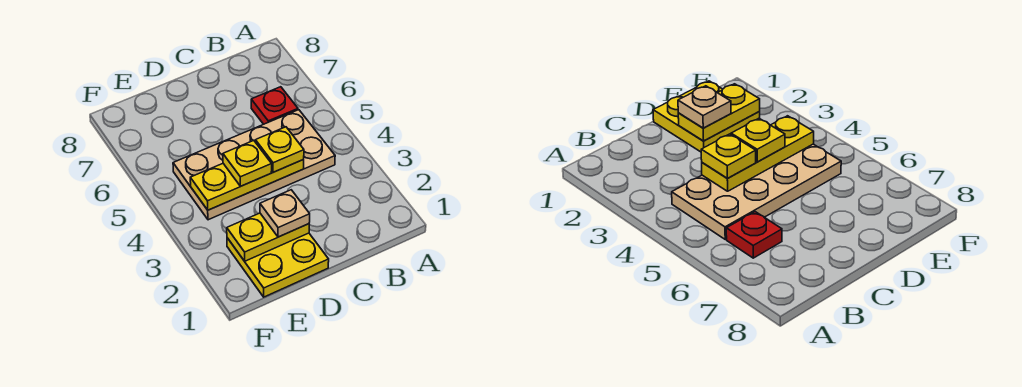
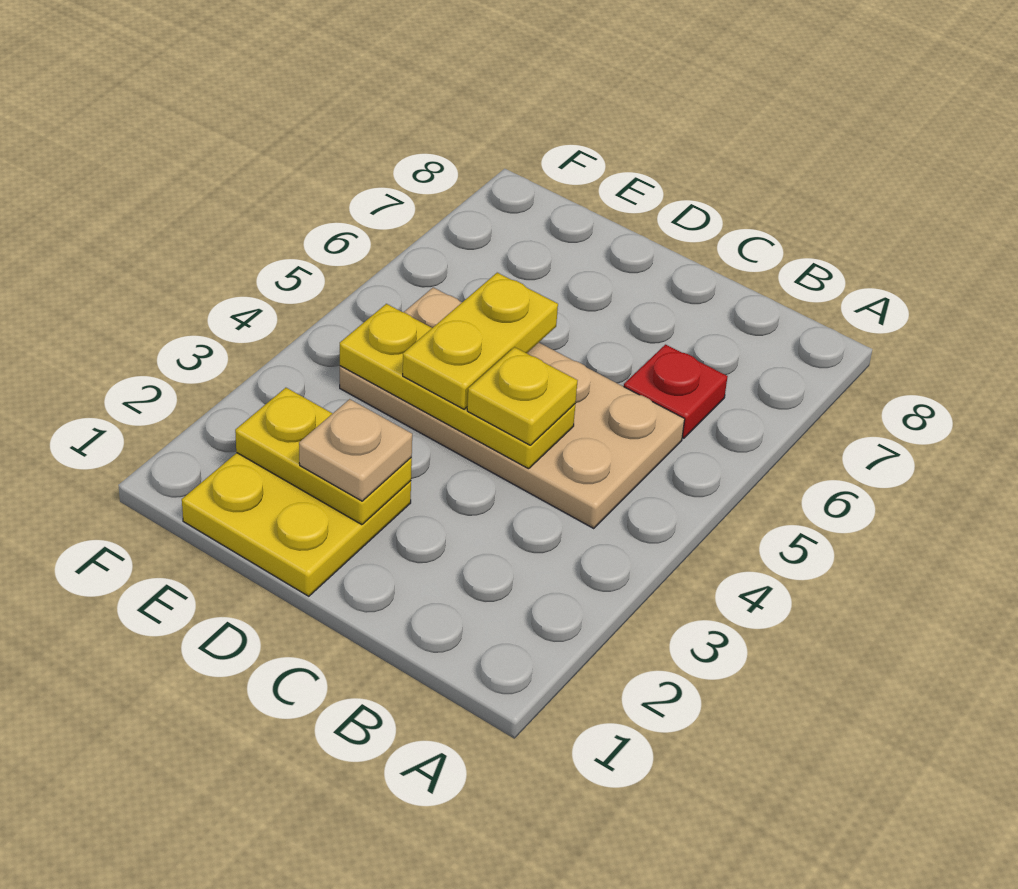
yellow plate D4 level 3 -> yellow plate D4:D5 level 3

